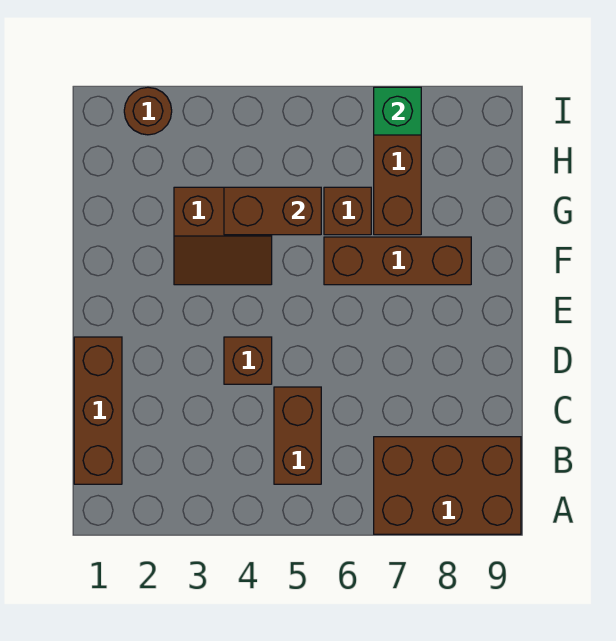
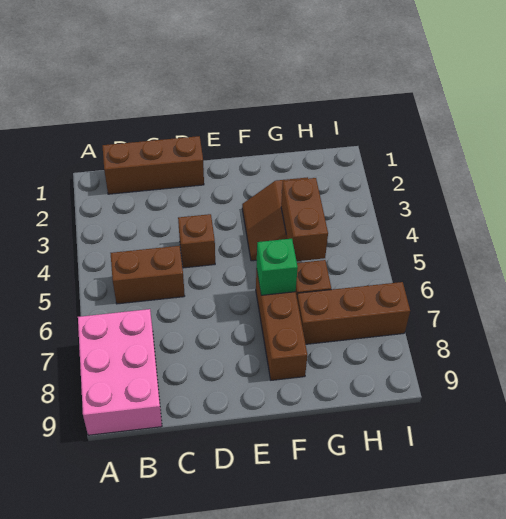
brown brick A7:B9 level 1 -> pink brick A7:B9 level 1
brown round brick I2 level 1 -> none
green brick I7 level 2 -> green brick F6 level 2

